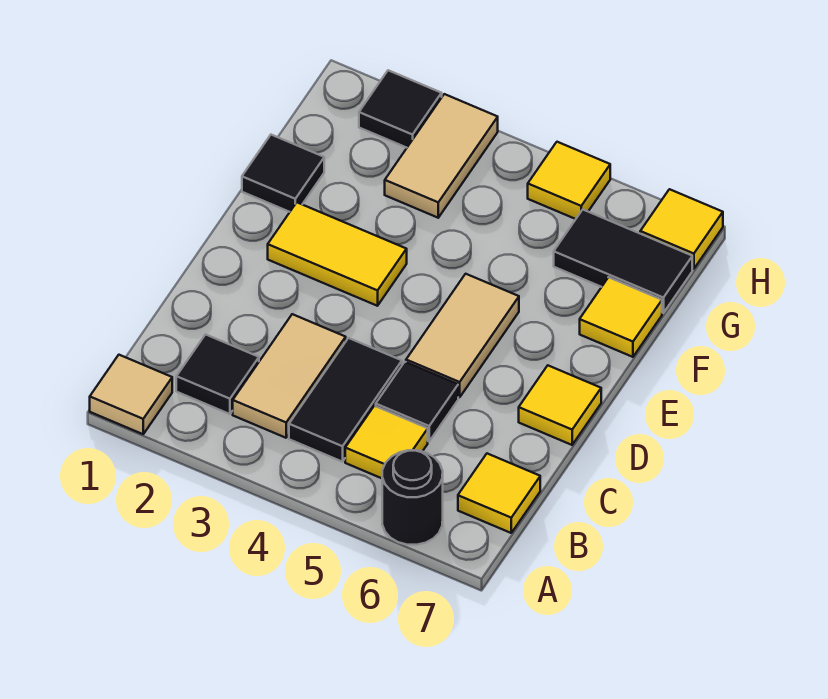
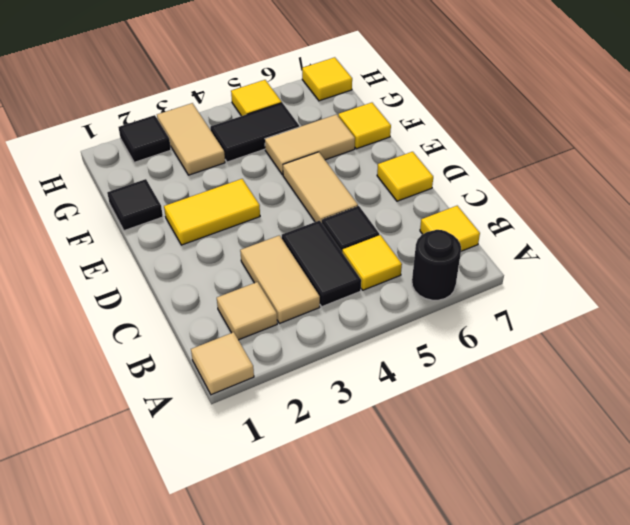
black tile B2 level 1 -> tan tile B2 level 1
none -> tan tile F5:F6 level 1
black tile G6:G7 level 1 -> black tile G4:G5 level 1

